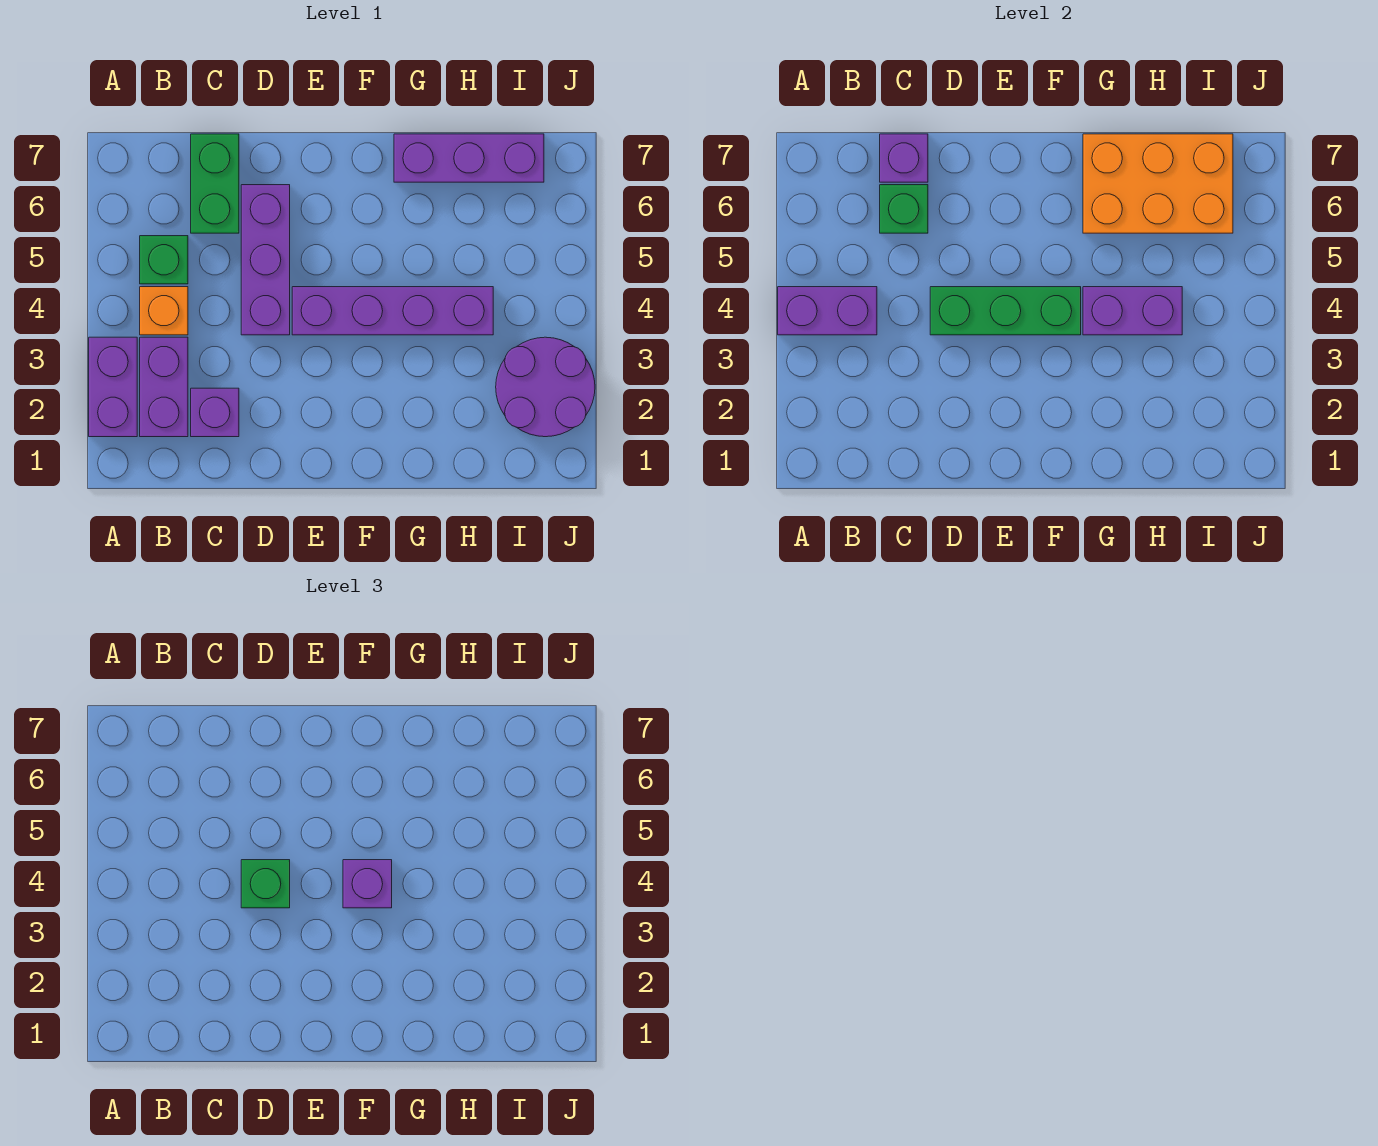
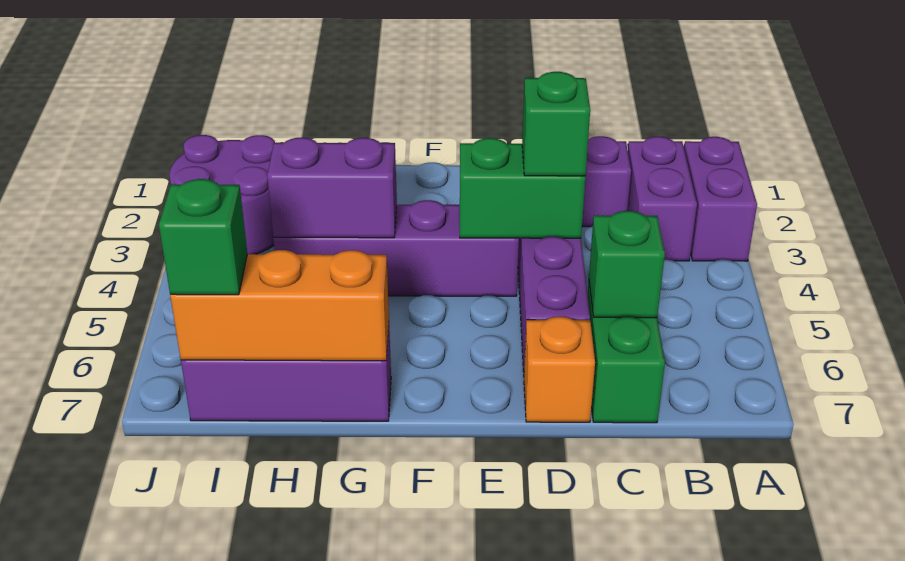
purple brick A4:B4 level 2 -> none
orange brick B4 level 1 -> orange brick D7 level 1
green brick B5 level 1 -> green brick I7 level 3
purple brick C7 level 2 -> none
green brick D4:F4 level 2 -> green brick D4:E4 level 2
purple brick F4 level 3 -> none
orange brick G6:I7 level 2 -> orange brick G7:I7 level 2

